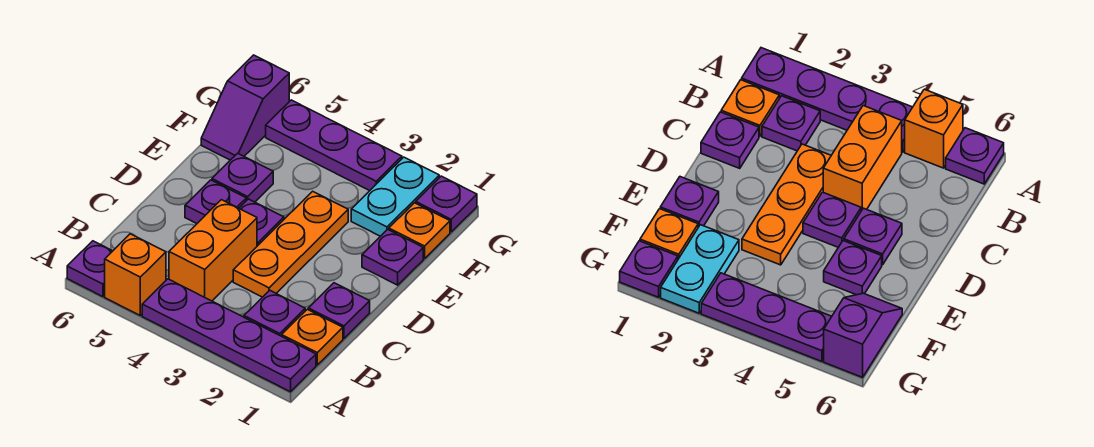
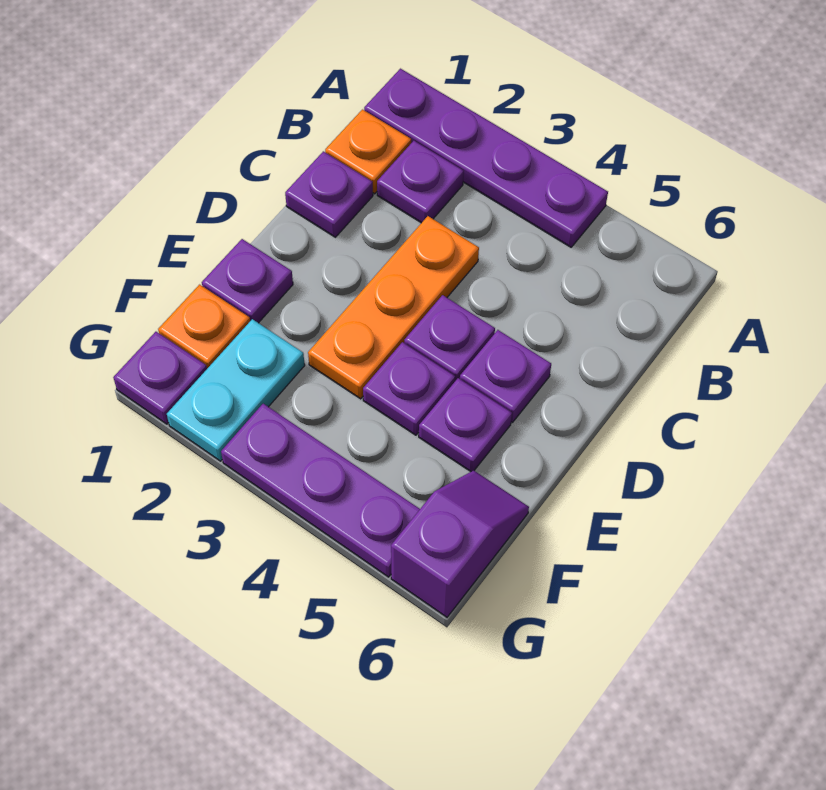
orange brick A5 level 1 -> none
purple plate A6 level 1 -> purple plate E4 level 1
orange brick B4:C4 level 1 -> none

